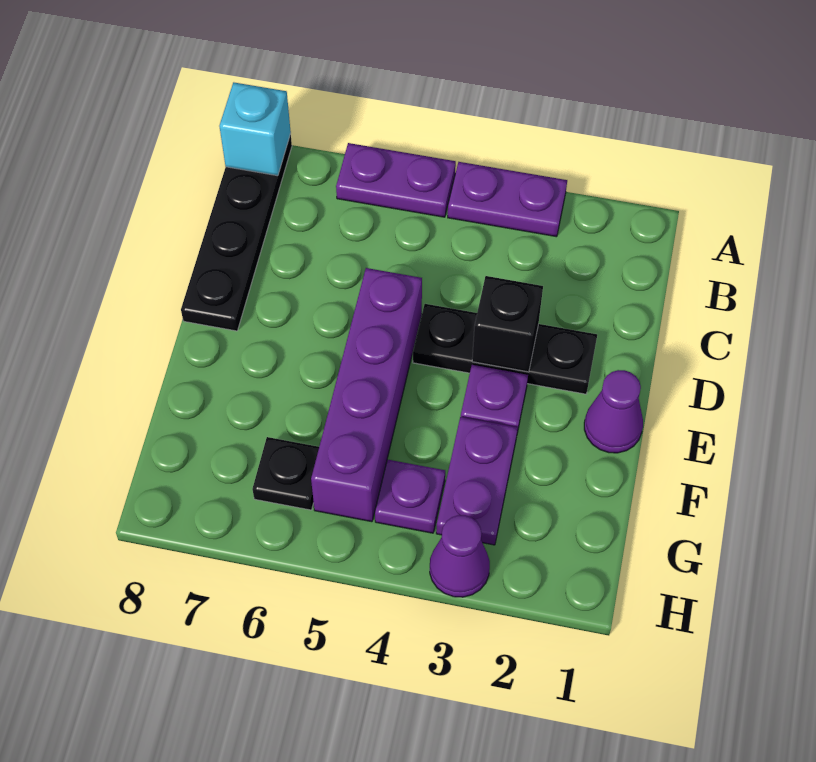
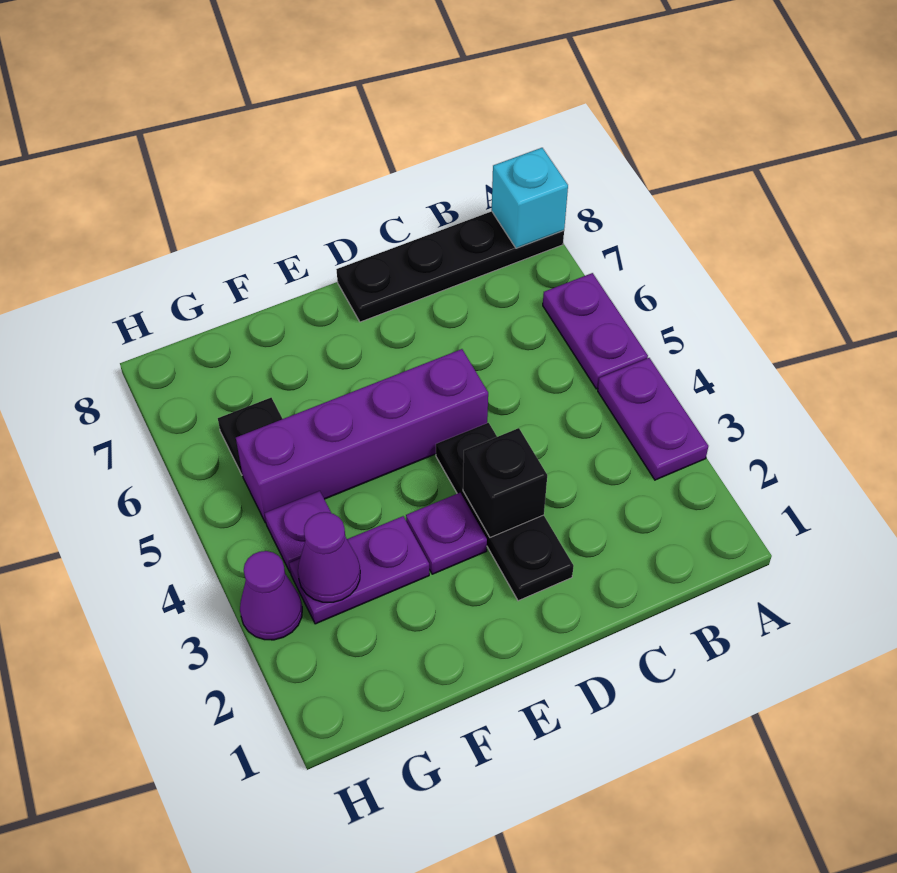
purple cone E1 level 1 -> purple cone G3 level 2

